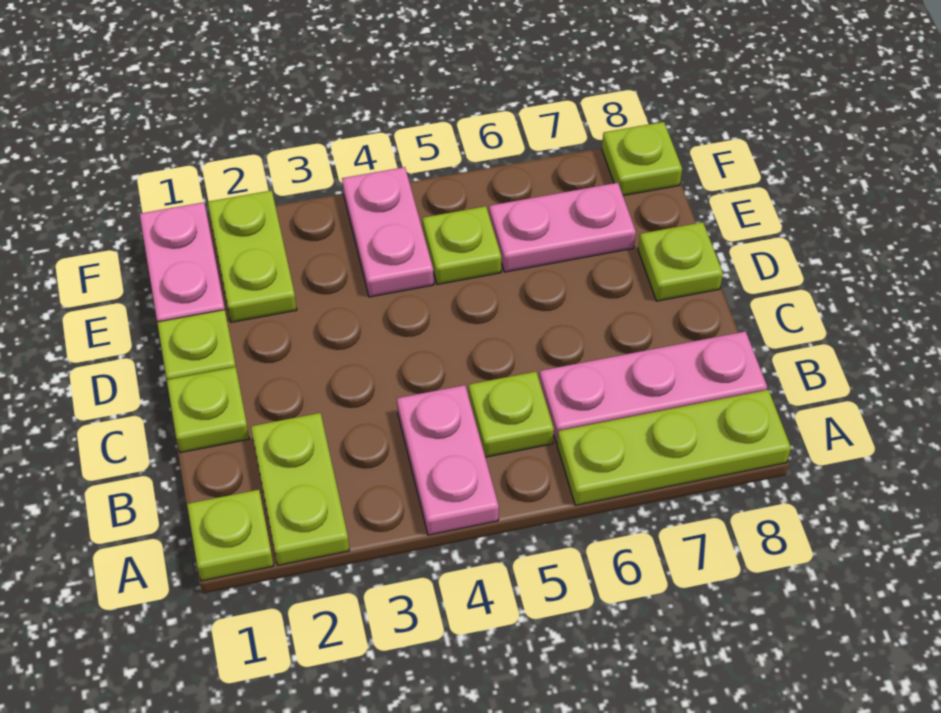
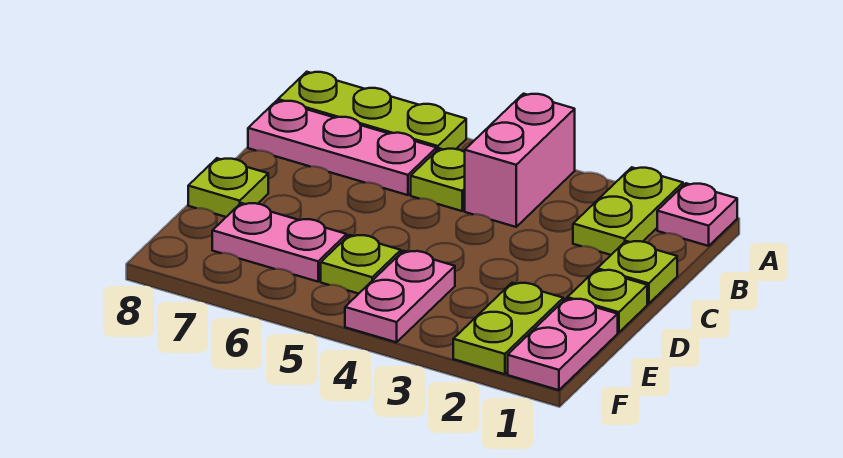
lime plate A1 level 1 -> pink plate A1 level 1
pink plate A4:B4 level 1 -> pink brick A4:B4 level 1
lime plate F8 level 1 -> none

